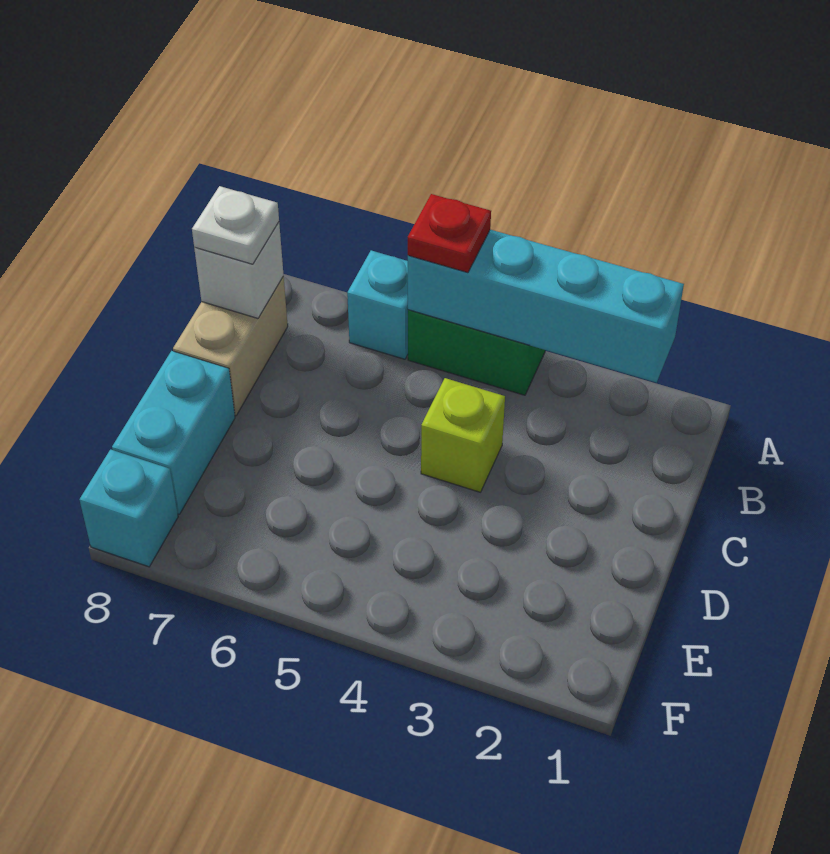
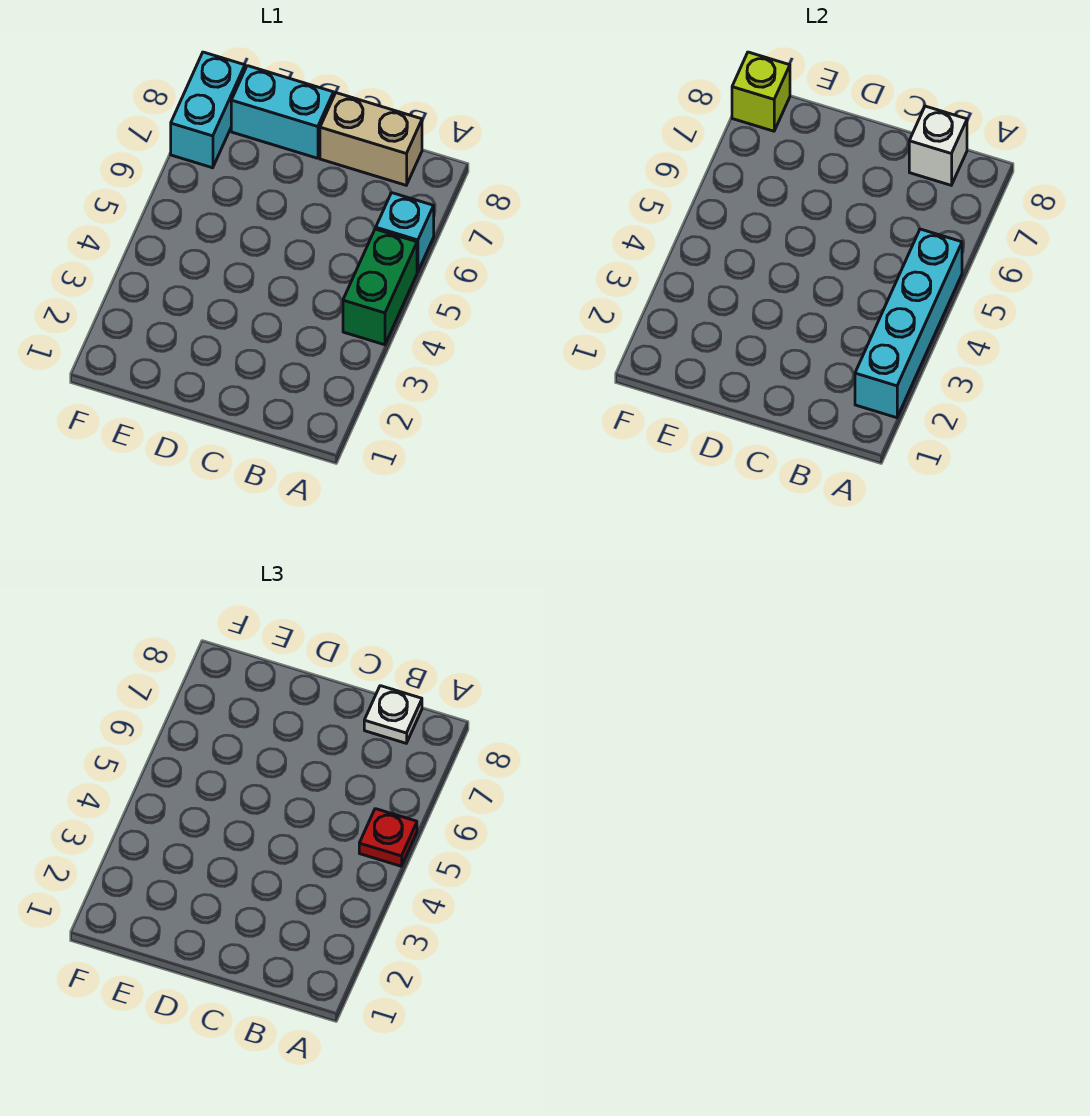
lime brick C4 level 1 -> lime brick F8 level 2
cyan brick F8 level 1 -> cyan brick F7:F8 level 1

